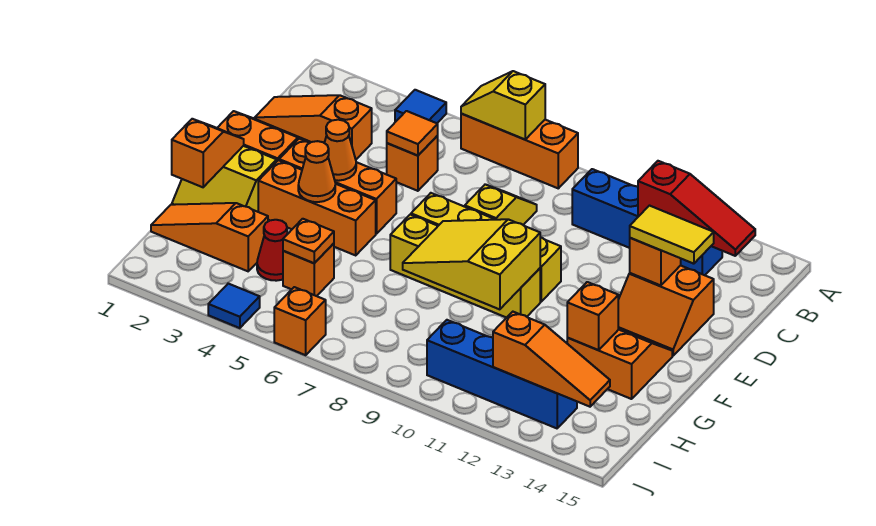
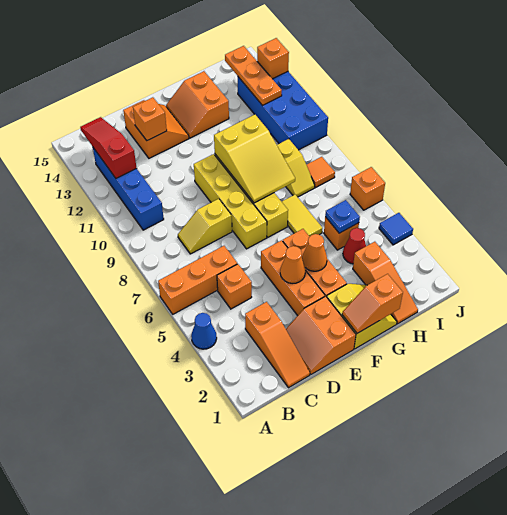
blue tile A4 level 1 -> blue cone A4 level 1
orange brick A6:A8 level 1 -> orange brick A6:C6 level 1
yellow slope A6:A7 level 2 top 7 -> yellow slope H8:H9 level 1 top 9
orange tile C5 level 2 -> orange tile I8 level 1
yellow tile D13:D14 level 3 -> yellow tile G6:G7 level 1
orange brick G13 level 2 -> orange brick J13 level 2
orange plate H5 level 2 -> blue plate H5 level 2
blue brick I10:I13 level 1 -> blue brick I10:J13 level 1
orange slope I12:I14 level 2 top 12 -> orange plate I12:I14 level 2

